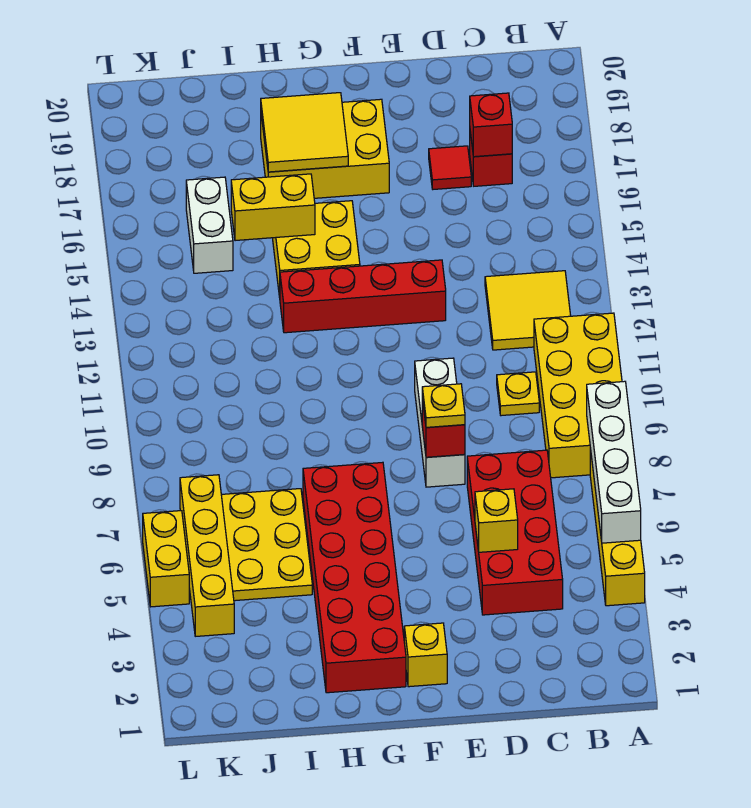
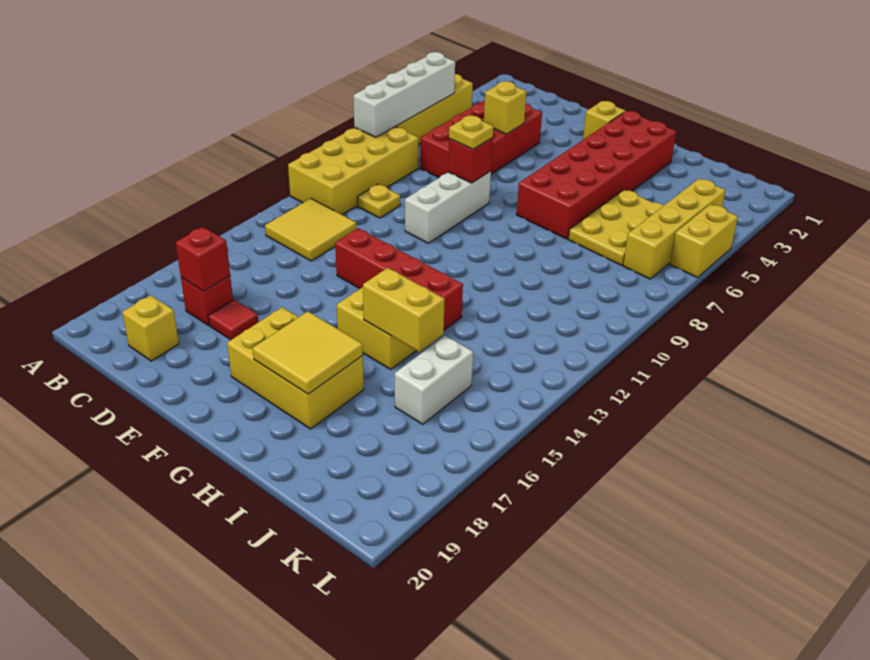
none -> yellow brick C19 level 1

